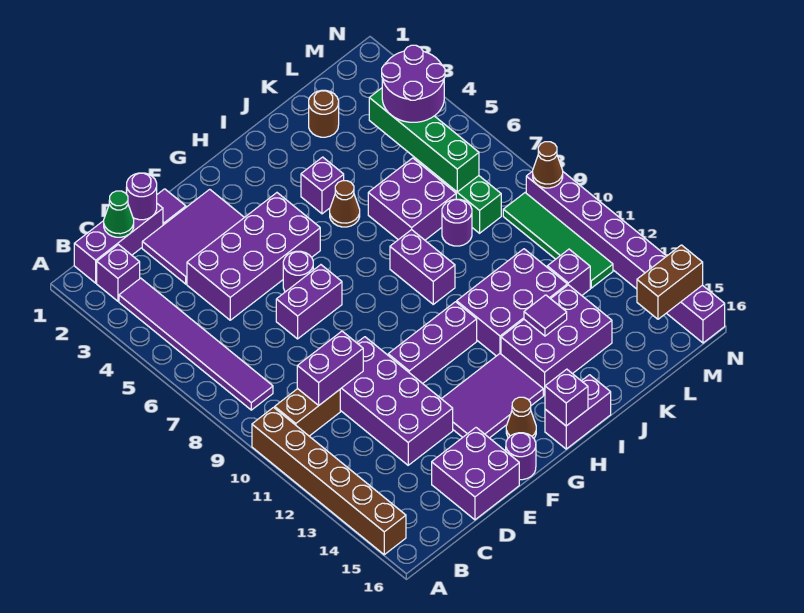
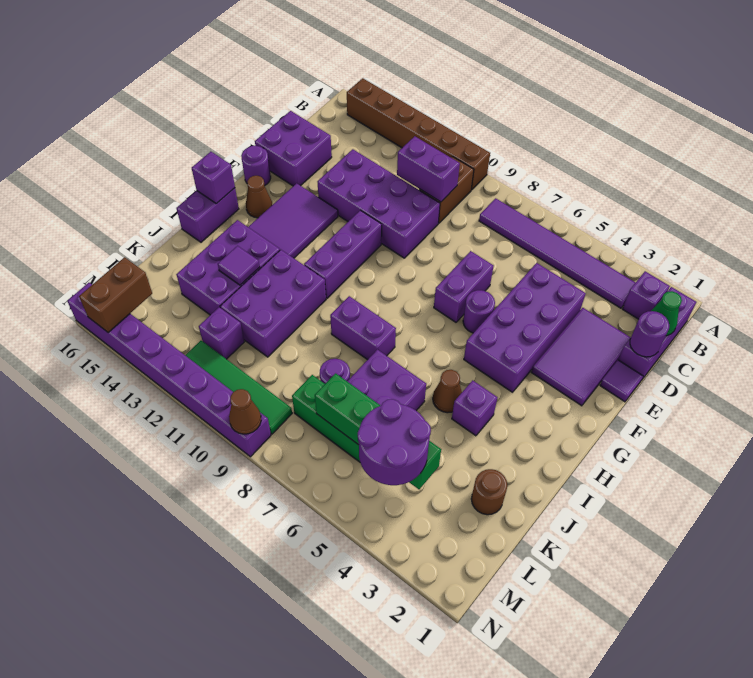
purple brick C10:D10 level 2 -> purple brick C10:C11 level 2

